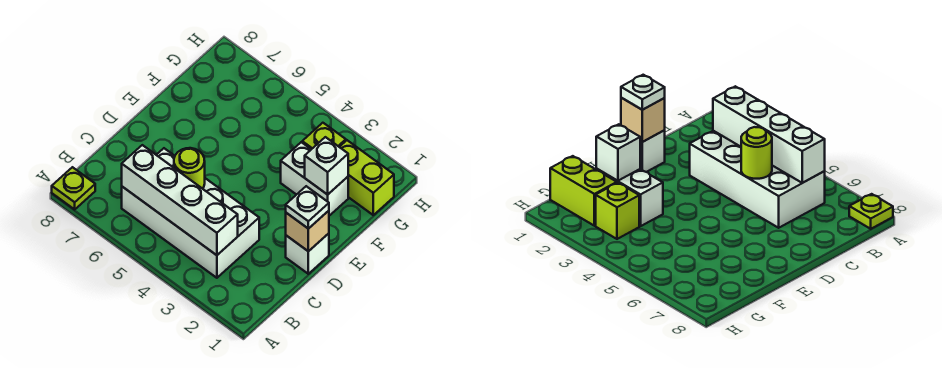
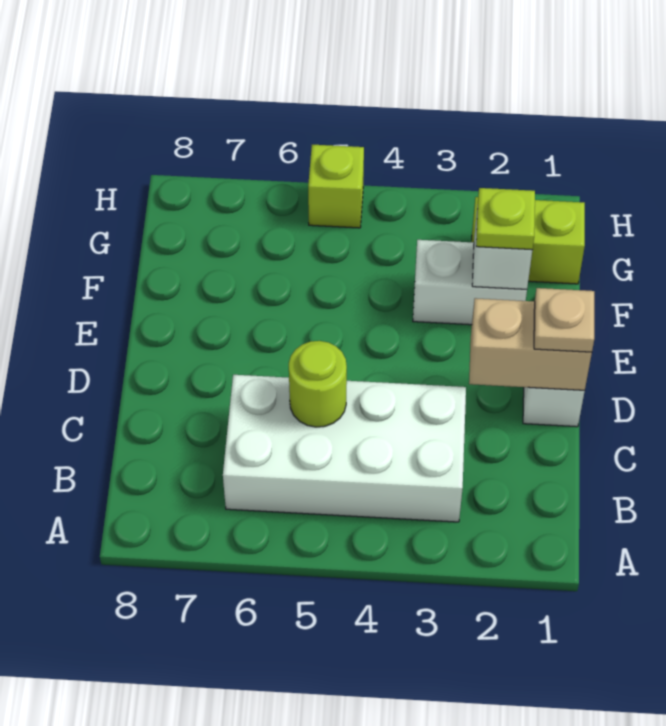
lime plate A8 level 1 -> lime plate F2 level 3
white brick B3:B6 level 2 -> none
tan brick D1 level 2 -> tan brick D1:D2 level 2
white plate D1 level 3 -> tan plate D1 level 3
lime brick G3 level 1 -> lime brick H5 level 1

